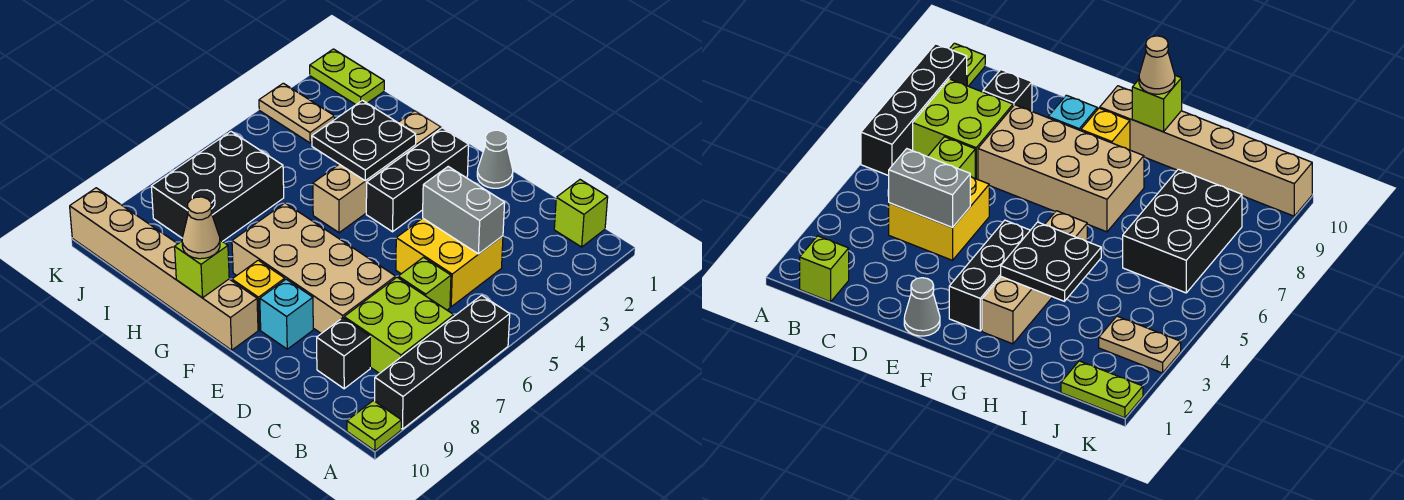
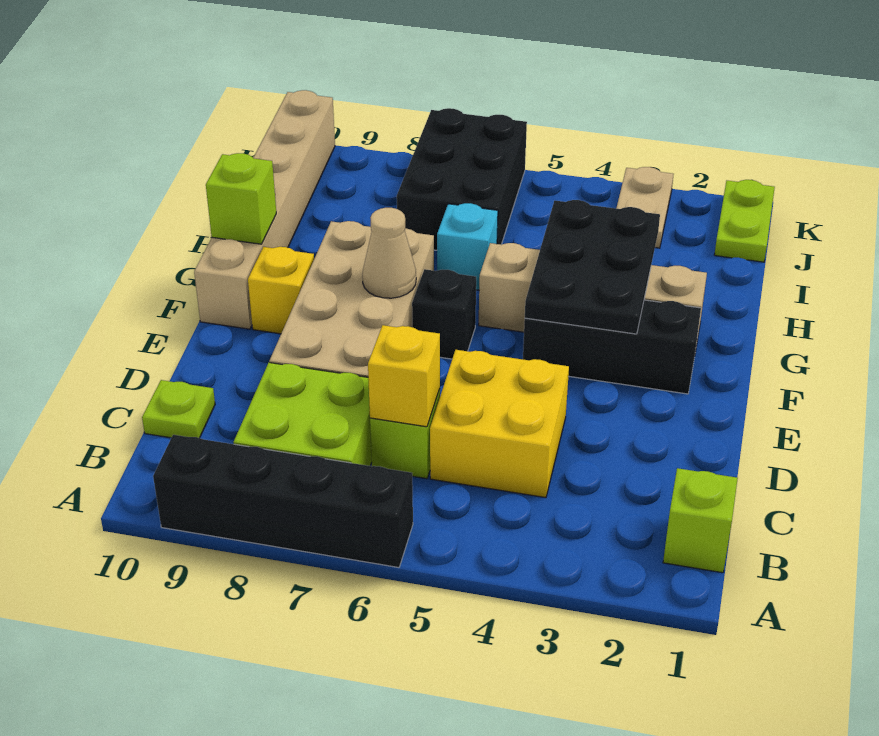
lime plate A10 level 1 -> lime plate C10 level 1
grey brick C4:D4 level 2 -> none
none -> yellow brick C6 level 2
black brick C9 level 1 -> black brick F6 level 1
grey cone E1 level 1 -> none
cyan brick E9 level 1 -> cyan brick H6 level 1
black plate G3:H4 level 2 -> black plate F3:H4 level 2
tan cone G10 level 3 -> tan cone F7 level 2
black brick I6:J8 level 1 -> black brick I6:K7 level 1

